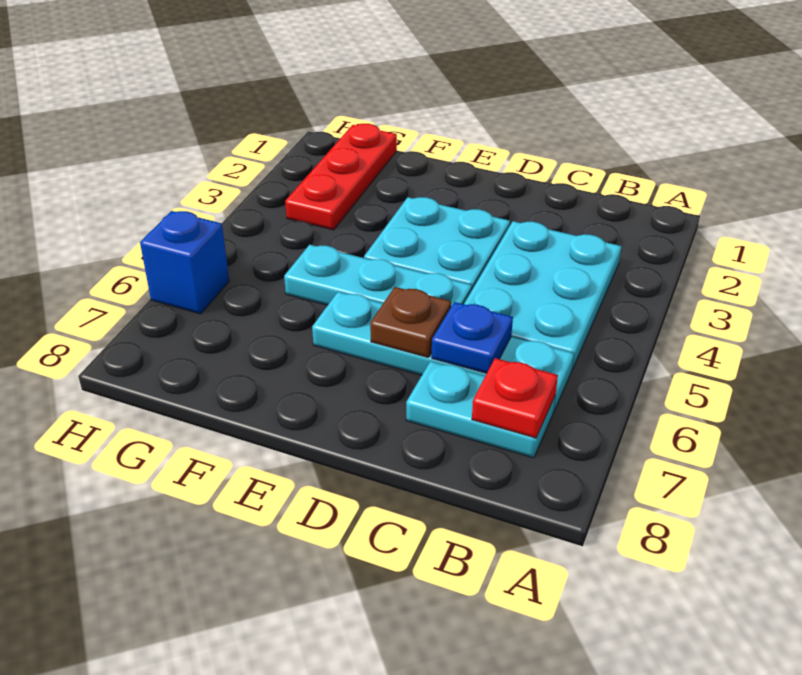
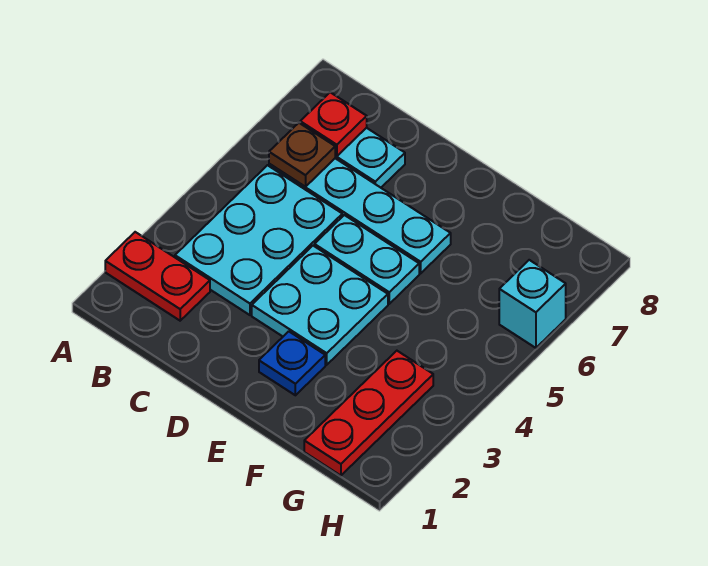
none -> red plate A2:B2 level 1
blue plate C6 level 2 -> blue plate E2 level 1
cyan plate D5:F5 level 1 -> cyan plate D5:E5 level 1
brown plate D6 level 2 -> brown plate B6 level 2
blue brick H6 level 1 -> cyan brick H6 level 1

